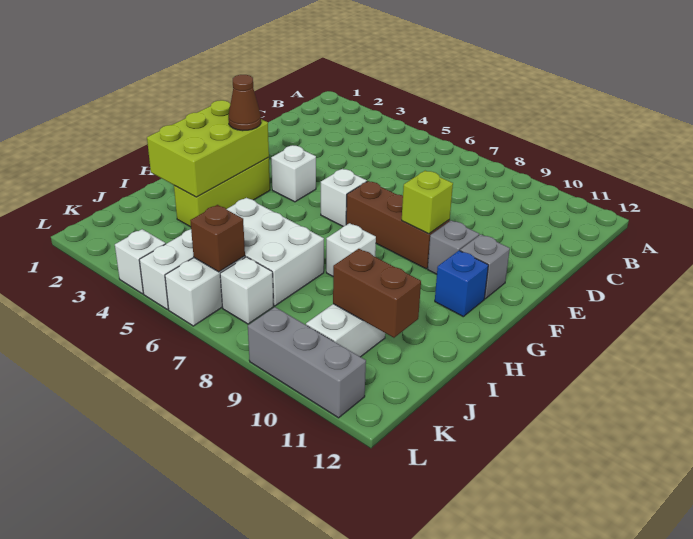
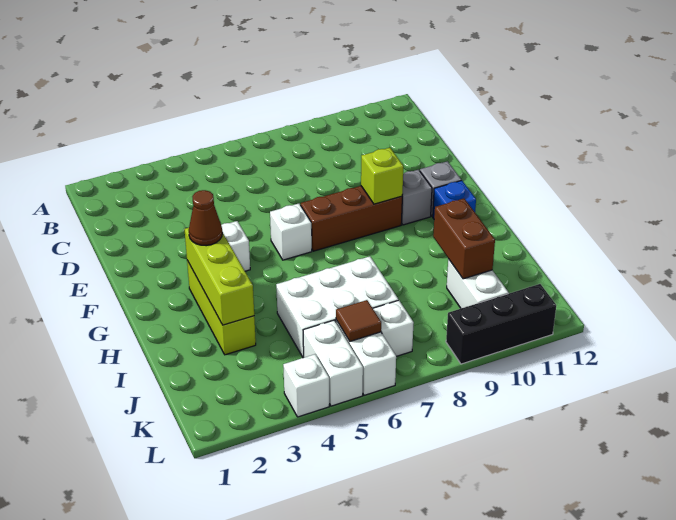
lime brick G2:I3 level 2 -> lime brick G3:I3 level 2
white brick H8 level 1 -> none
brown brick J10:J11 level 2 -> brown brick I10:J10 level 2
brown brick K6 level 2 -> brown tile K6 level 2
grey brick L9:L11 level 1 -> black brick L9:L11 level 1

